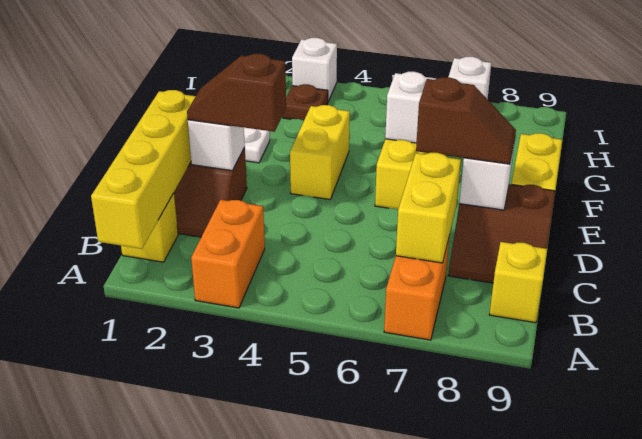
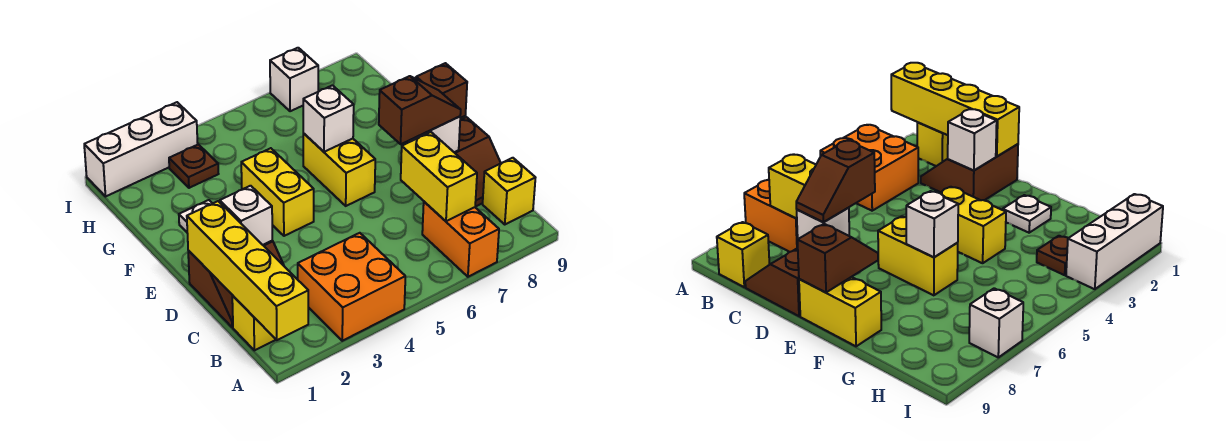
orange brick A3:B3 level 1 -> orange brick A3:B4 level 1
brown slope D2:D3 level 3 top 3 -> brown slope E8:E9 level 2 top 9
white brick I3 level 1 -> white brick I1:I3 level 1

